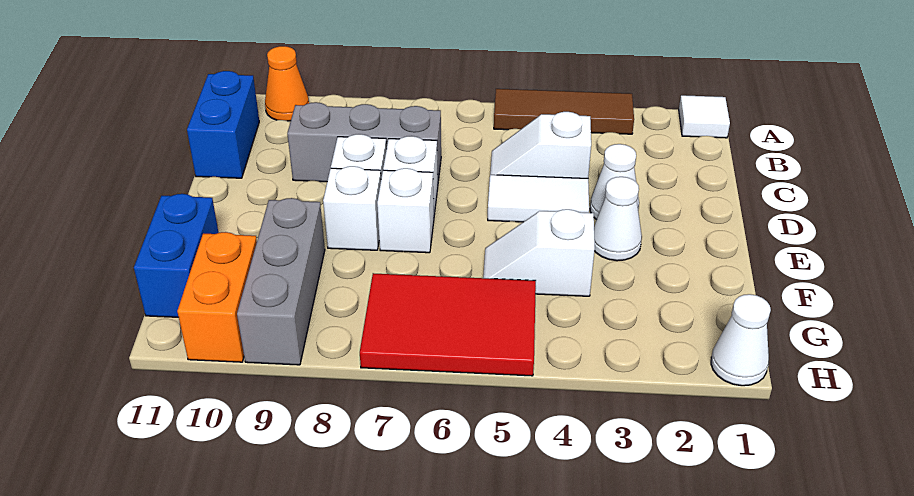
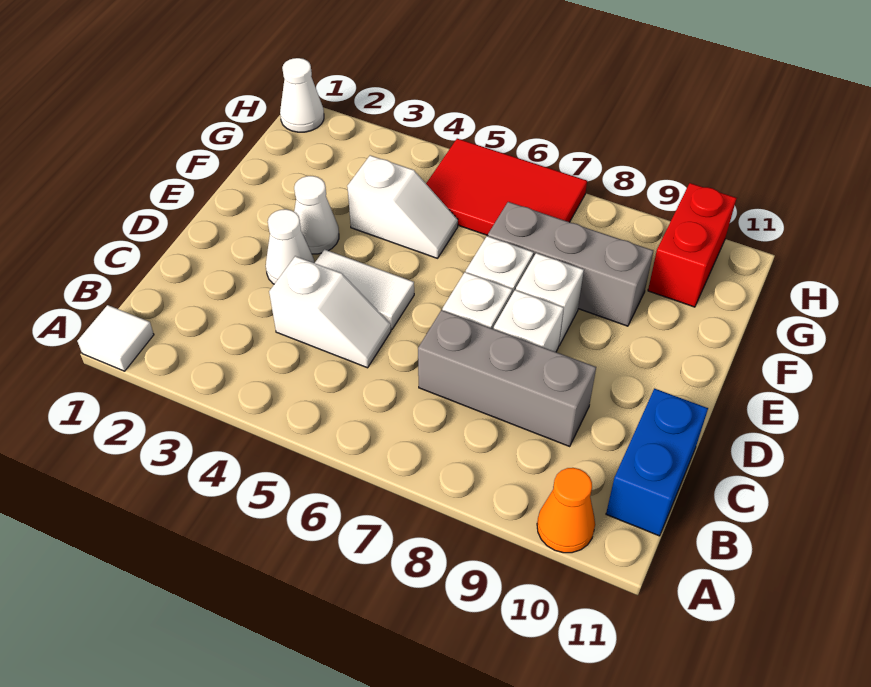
brown tile A3:A5 level 1 -> none
grey brick F9:H9 level 1 -> grey brick F7:F9 level 1
blue brick F11:G11 level 1 -> none
orange brick G10:H10 level 1 -> red brick G10:H10 level 1

